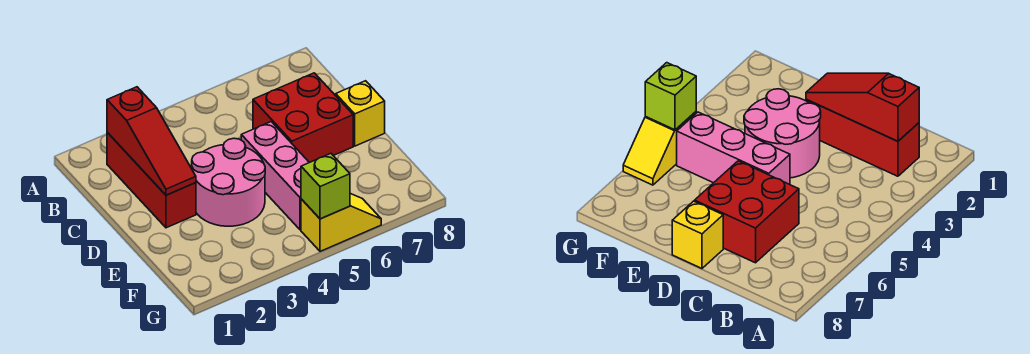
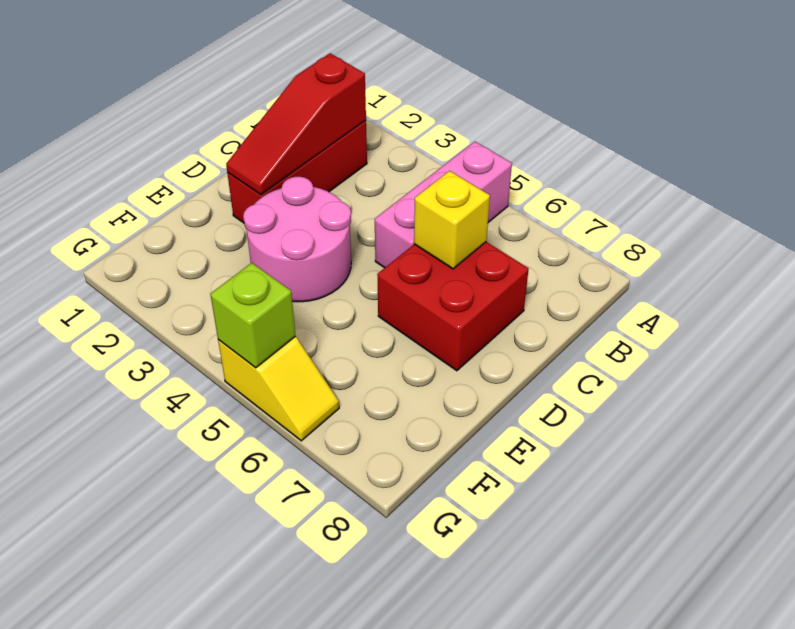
pink brick D5:F5 level 1 -> pink brick A5:C5 level 1
yellow brick D8 level 1 -> yellow brick C6 level 2

